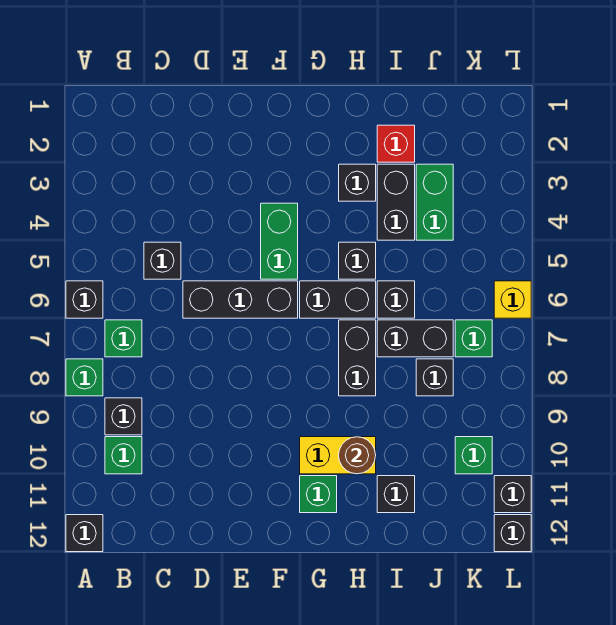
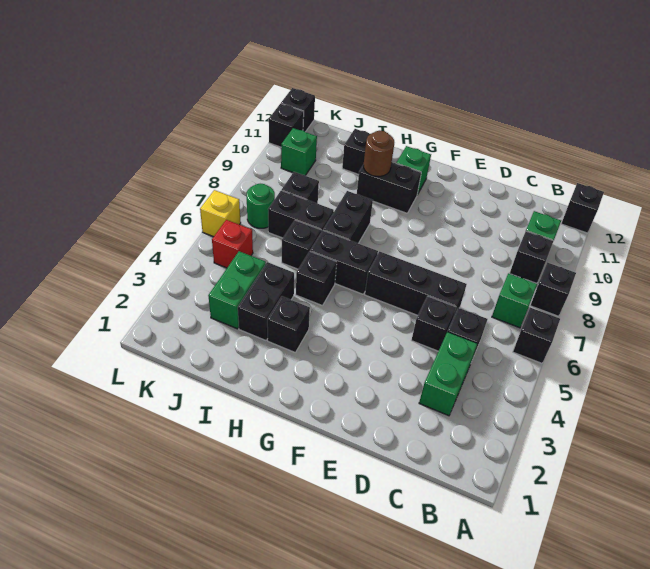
green brick A8 level 1 -> black brick A8 level 1
none -> black brick D5 level 1
green brick F4:F5 level 1 -> green brick C3:C4 level 1
yellow brick G10:H10 level 1 -> black brick G10:H10 level 1
red brick I2 level 1 -> red brick K5 level 1
green brick K7 level 1 -> green round brick K7 level 1

